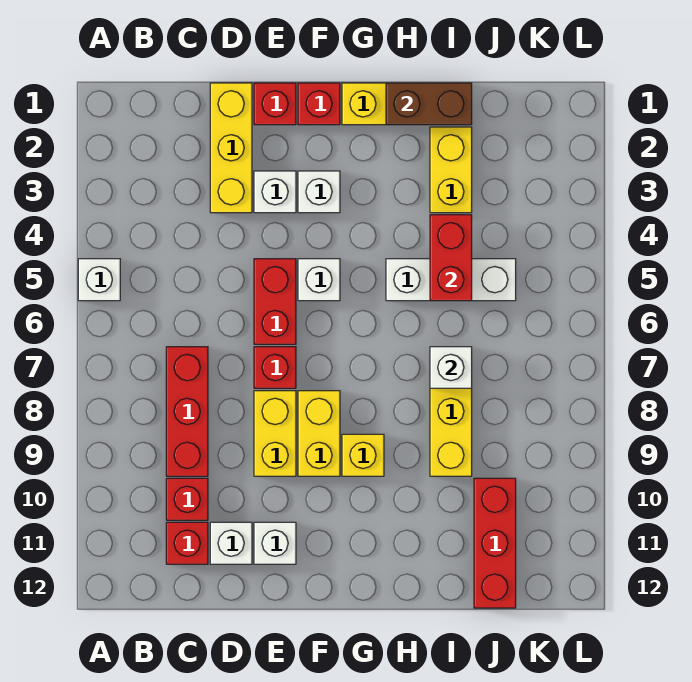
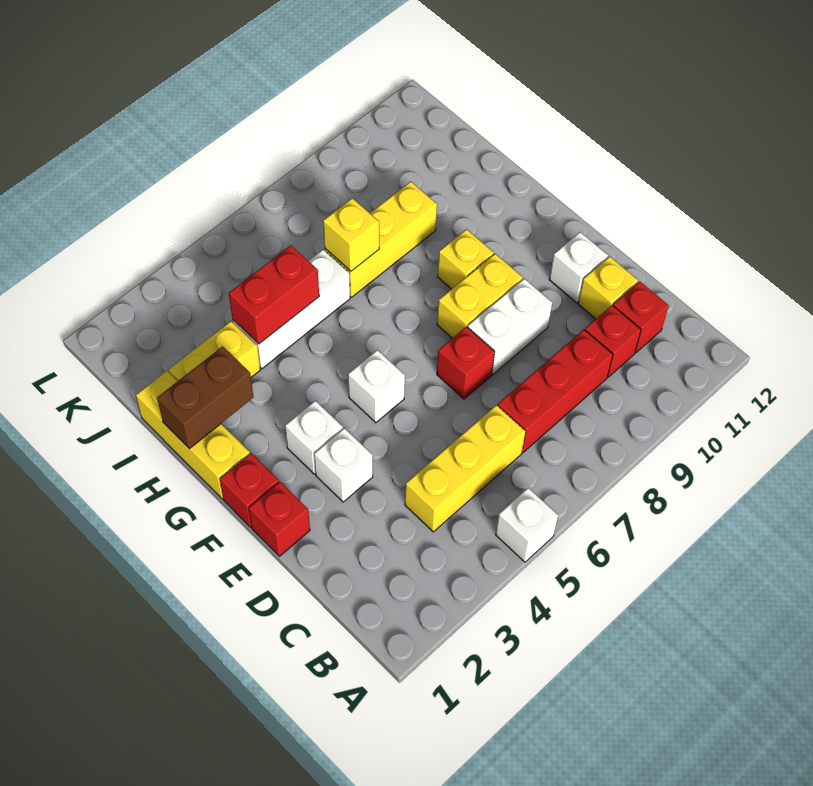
yellow brick D1:D3 level 1 -> yellow brick C4:C6 level 1
white brick D11 level 1 -> yellow brick D11 level 1
red brick E5:E6 level 1 -> none
yellow brick E8:E9 level 1 -> white brick E8:E9 level 1
brown brick H1:I1 level 2 -> brown brick H1:H2 level 2
white brick H5:J5 level 1 -> white brick I4:I6 level 1
white brick I7 level 2 -> yellow brick I7 level 2
red brick J10:J12 level 1 -> none

